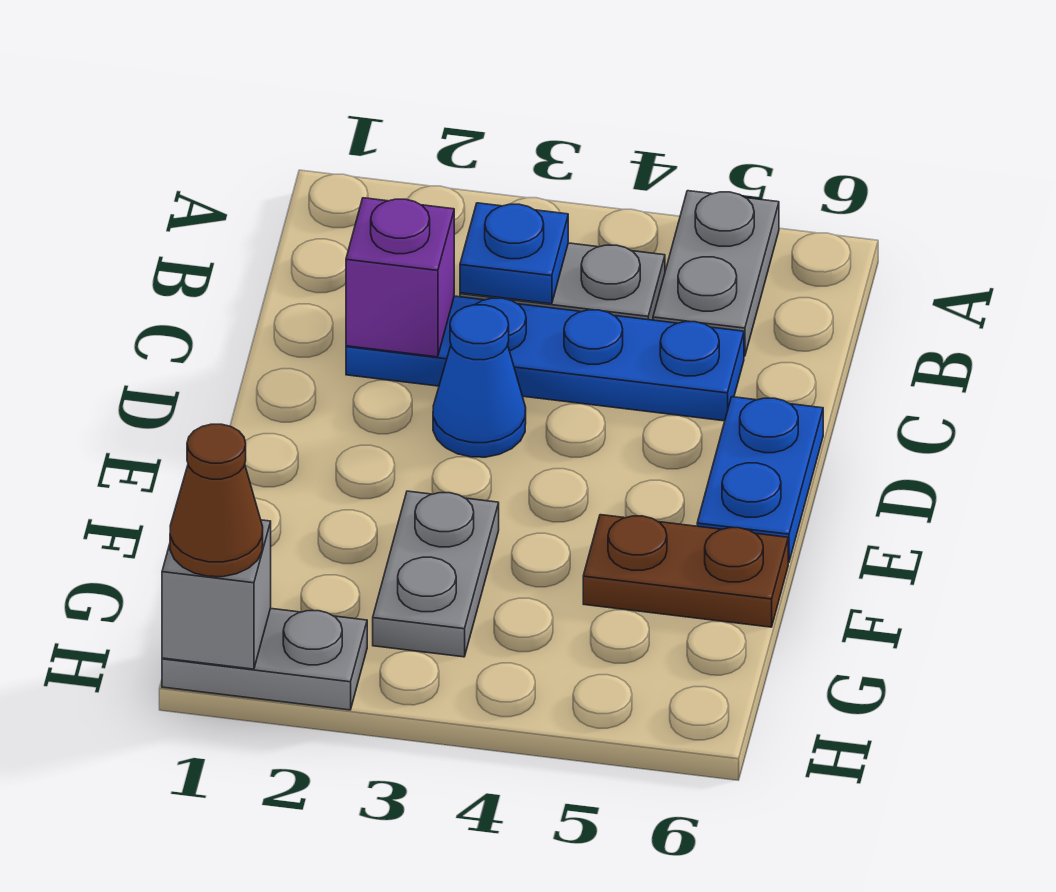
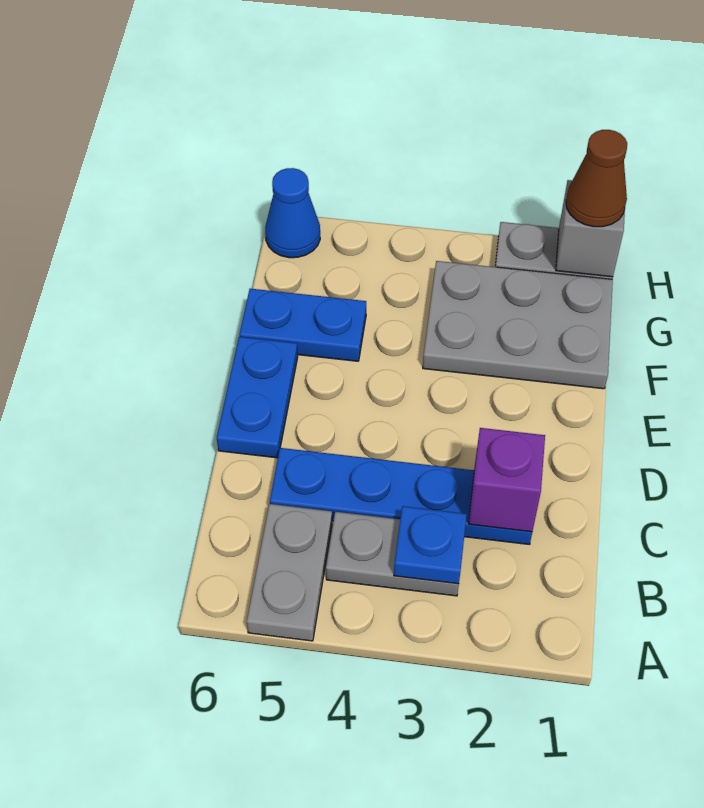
blue cone D3 level 1 -> blue cone H6 level 1
grey plate F3:G3 level 1 -> grey plate F1:G3 level 1
brown plate F5:F6 level 1 -> blue plate F5:F6 level 1

